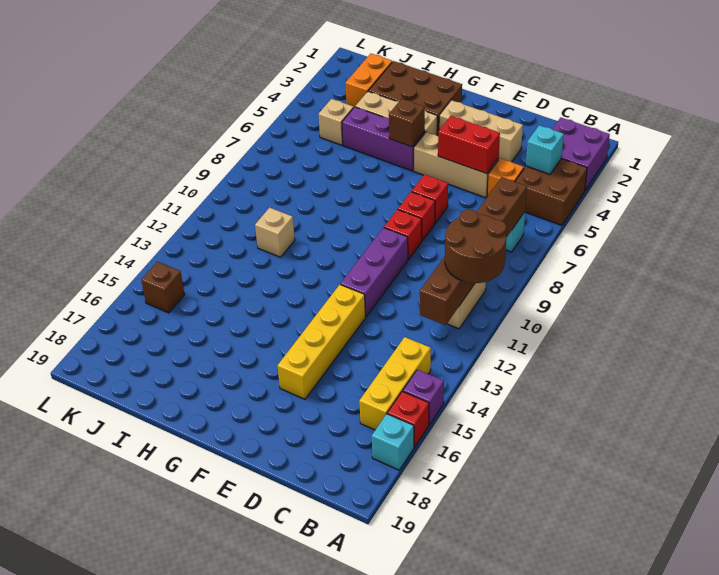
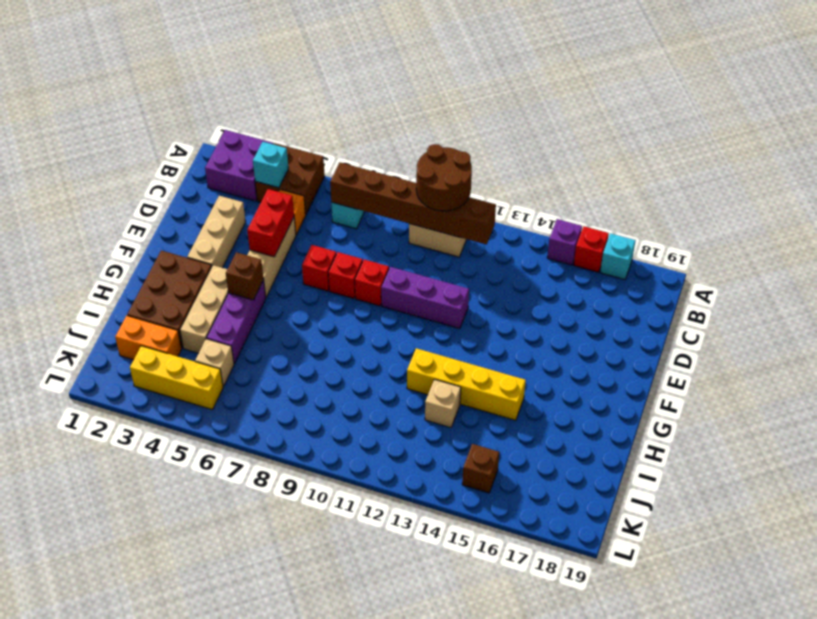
yellow brick B14:B16 level 1 -> yellow brick K3:K5 level 1
yellow brick E13:E16 level 1 -> yellow brick H12:H15 level 1
tan brick I11 level 1 -> tan brick I13 level 1

